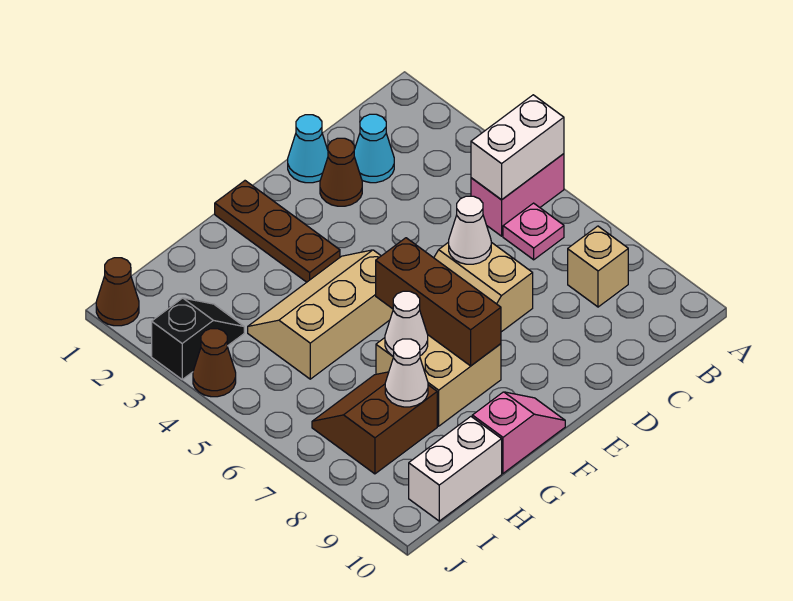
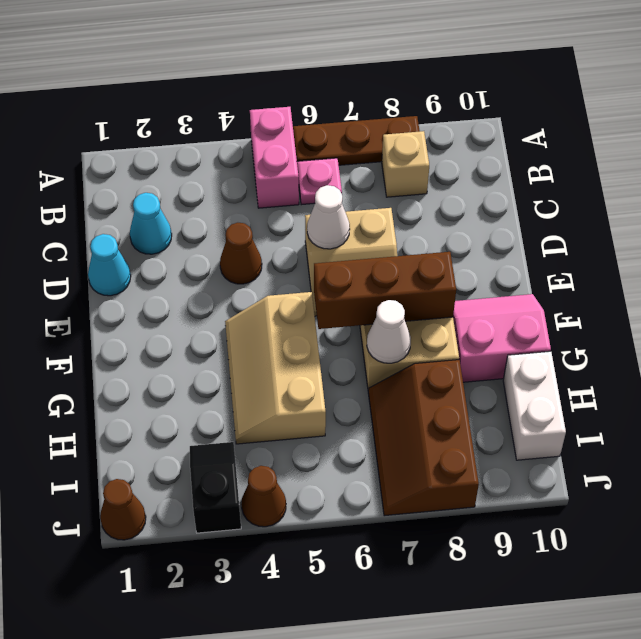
white brick A5:B5 level 2 -> none
brown cone D2 level 1 -> brown cone D4 level 1
brown plate F1:F3 level 1 -> brown plate A6:A8 level 1
pink slope F10:G10 level 1 top G -> pink slope F9:G10 level 1 top G
brown slope H7:I8 level 1 top 8 -> brown slope H7:J8 level 1 top 8
white cone H8 level 2 -> none

